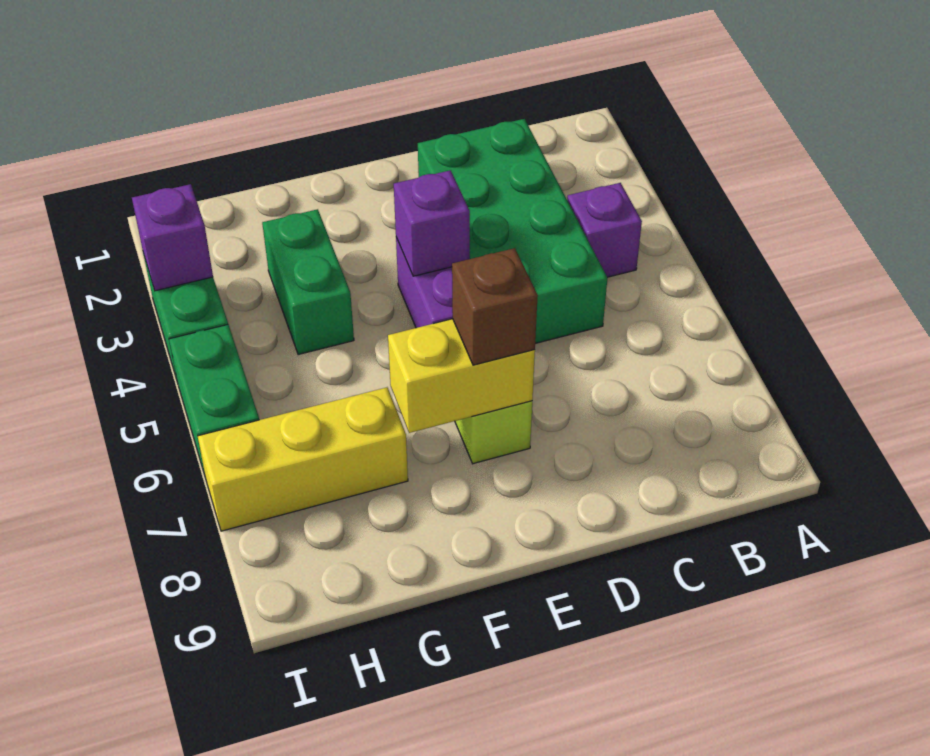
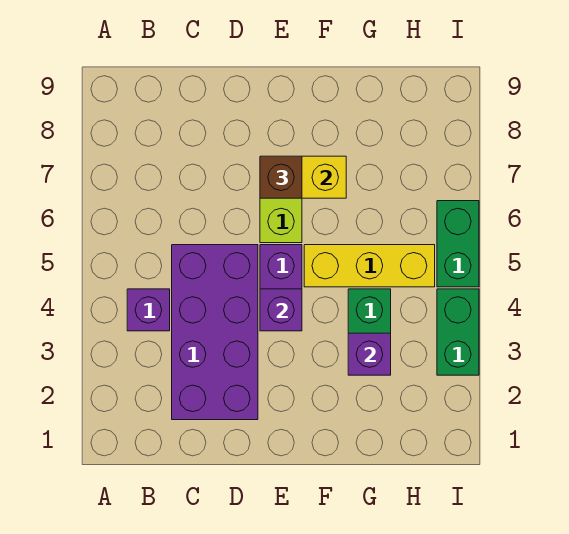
green brick C2:D5 level 1 -> purple brick C2:D5 level 1
yellow brick G7:I7 level 1 -> yellow brick F5:H5 level 1
purple brick I3 level 2 -> purple brick G3 level 2

